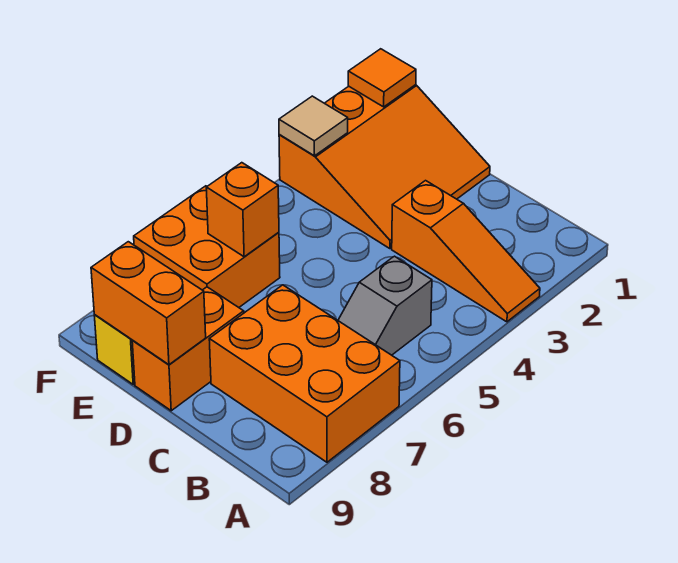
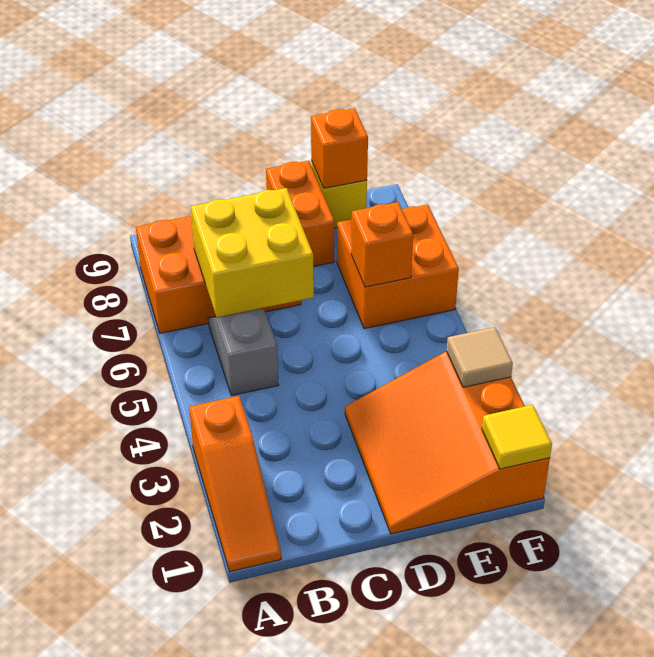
orange slope A3:C3 level 1 top C -> orange slope A1:A3 level 1 top 3
none -> yellow brick B6:C7 level 2
orange brick D9:E9 level 2 -> orange brick E9 level 2
orange tile F1 level 2 -> yellow tile F1 level 2

